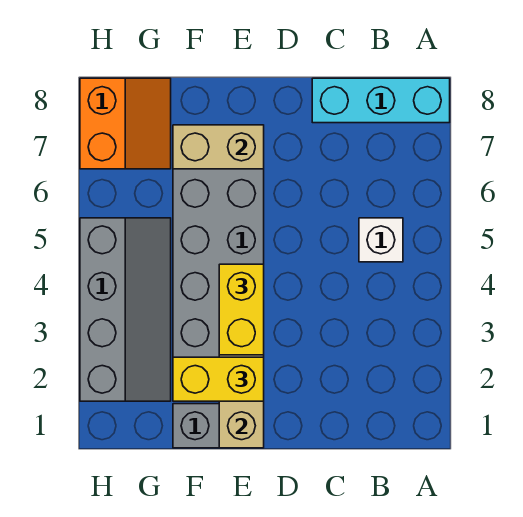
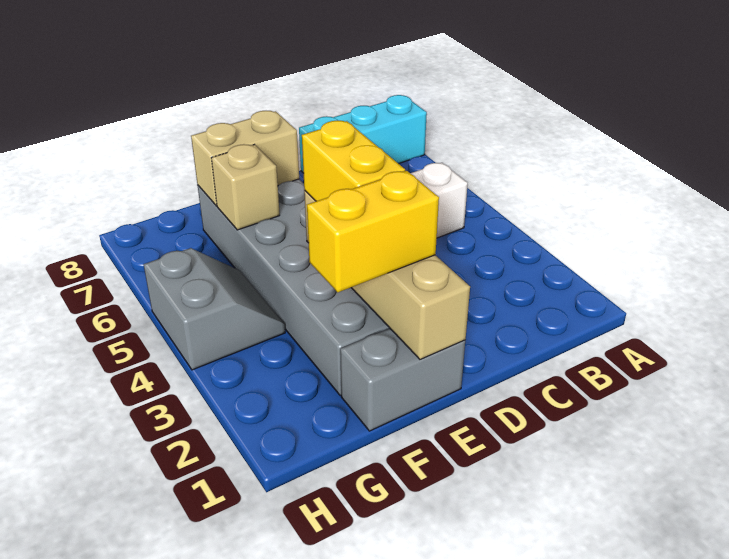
none -> tan brick F6 level 2
grey slope G2:H5 level 1 top H -> grey slope G4:H5 level 1 top H
orange slope G7:H8 level 1 top H -> none

